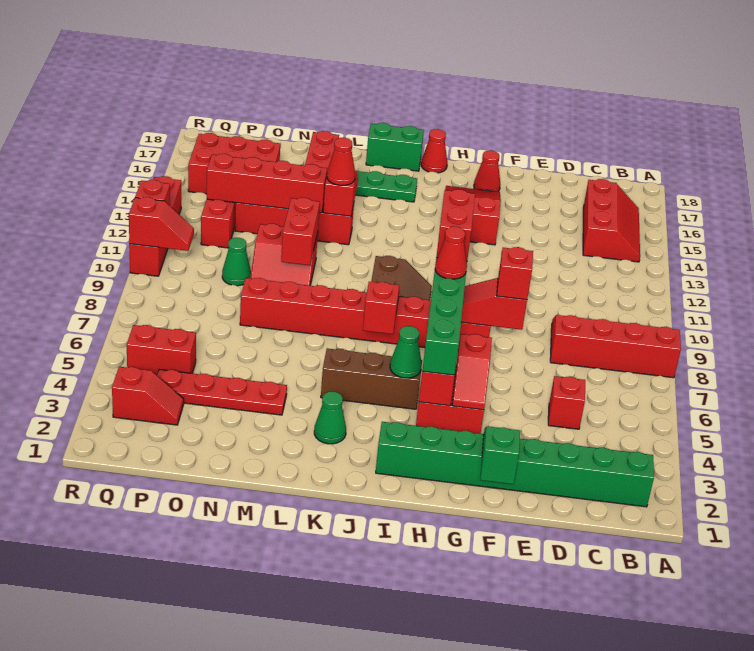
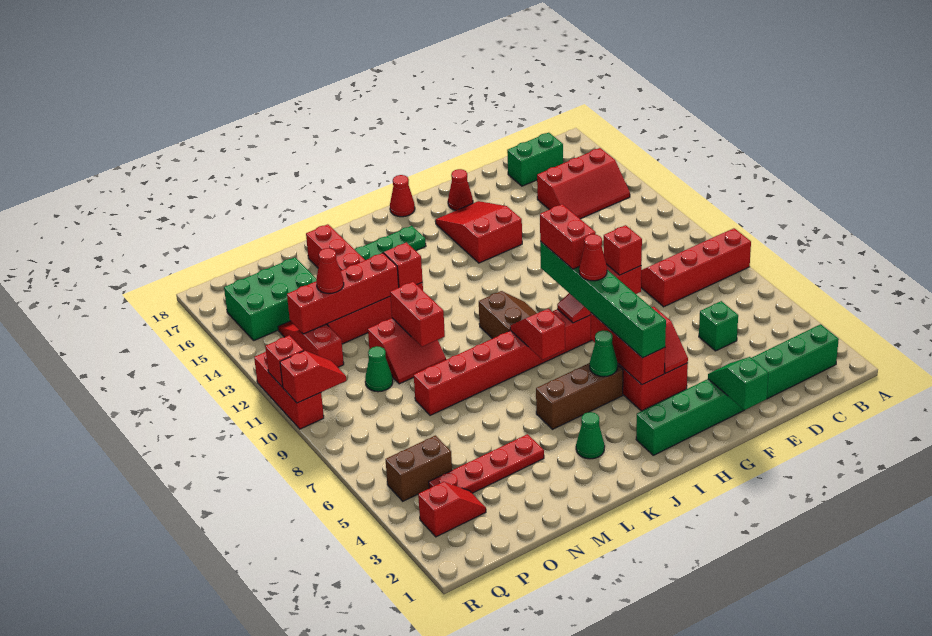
red slope B14:C16 level 1 top C -> red slope B14:D15 level 1 top 15
red brick D5 level 1 -> green brick D5 level 1
green brick J18:K18 level 1 -> green brick C17:D17 level 1
red cone L13 level 3 -> red cone O13 level 3
red brick O15:Q16 level 1 -> green brick O15:Q16 level 1
red brick P5:Q5 level 1 -> brown brick P5:Q5 level 1
red brick R10:R13 level 1 -> red brick R10:R12 level 1

